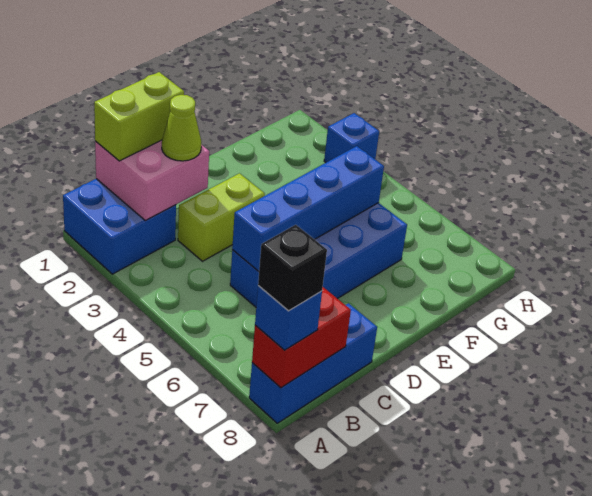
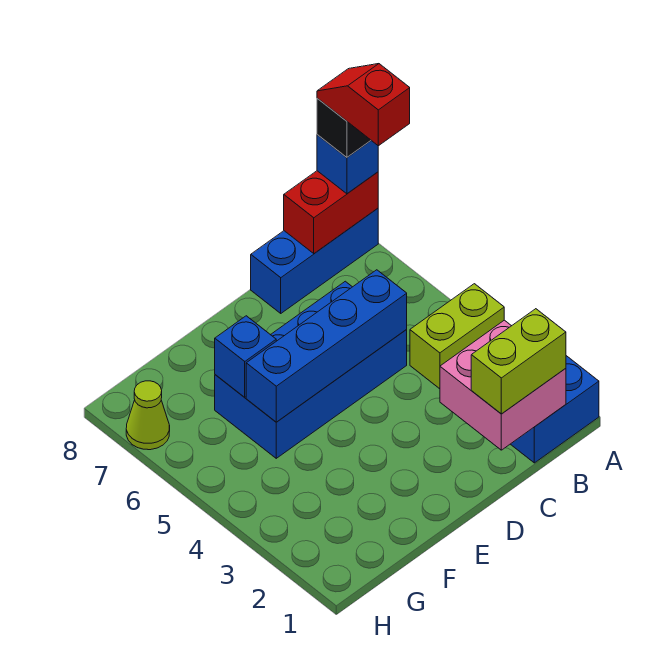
none -> red slope A7:A8 level 5 top 7
lime cone C2 level 3 -> lime cone H7 level 1
lime brick C3:D3 level 1 -> lime brick A4:B4 level 1
blue brick H3 level 1 -> blue brick F6 level 2

